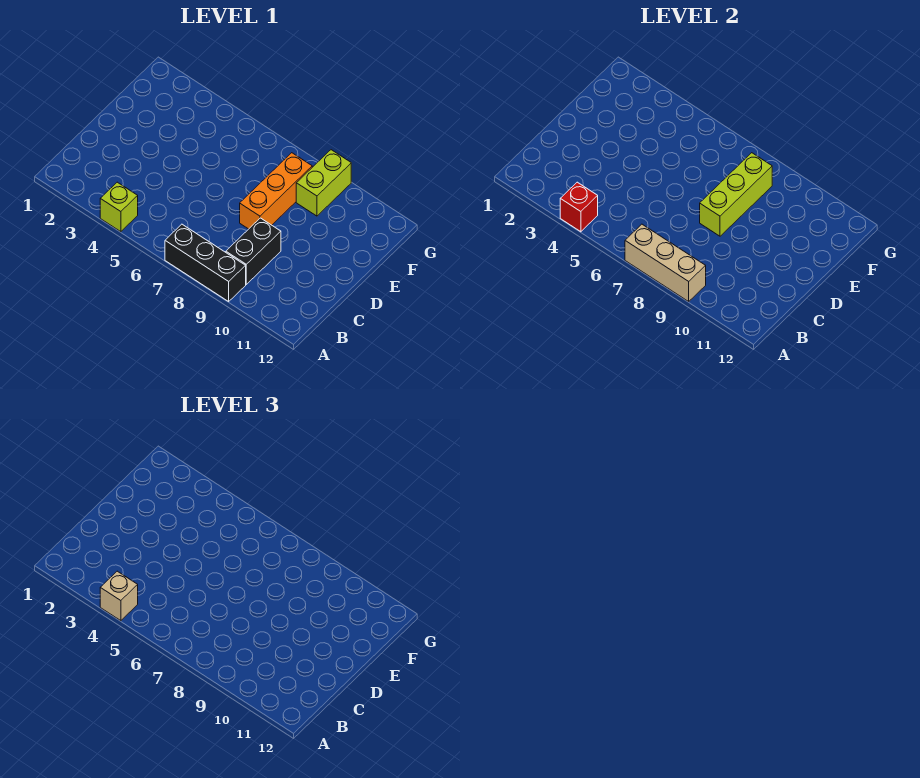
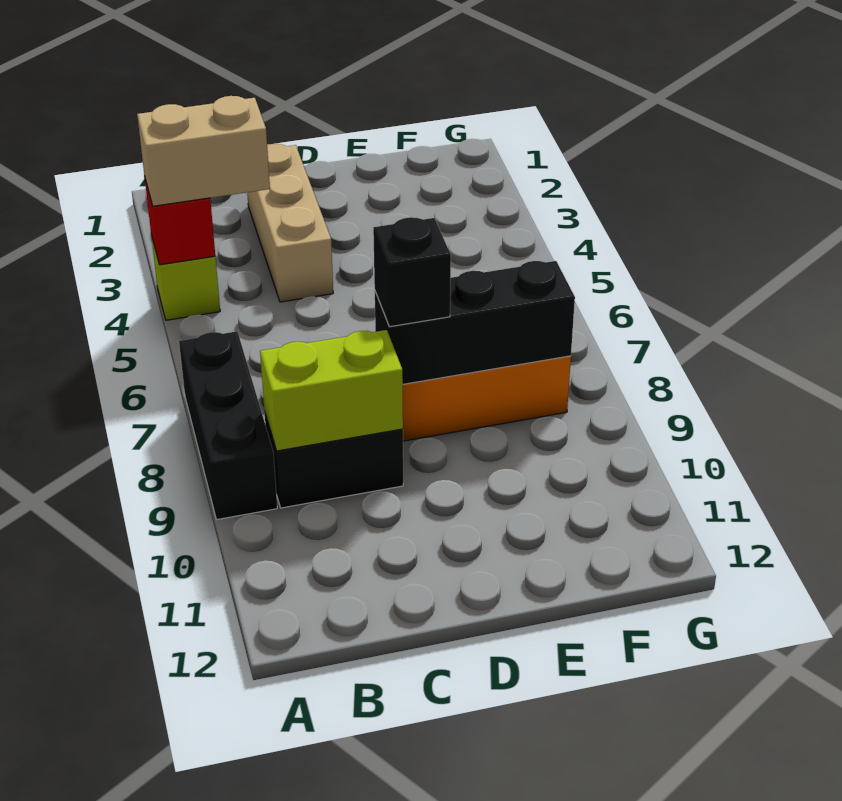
tan brick A4 level 3 -> tan brick A4:B4 level 3
tan brick A7:A9 level 2 -> tan brick C2:C4 level 1
lime brick D8:F8 level 2 -> black brick D8:F8 level 2
none -> black brick D8 level 3
lime brick F9:G9 level 1 -> lime brick B9:C9 level 2

